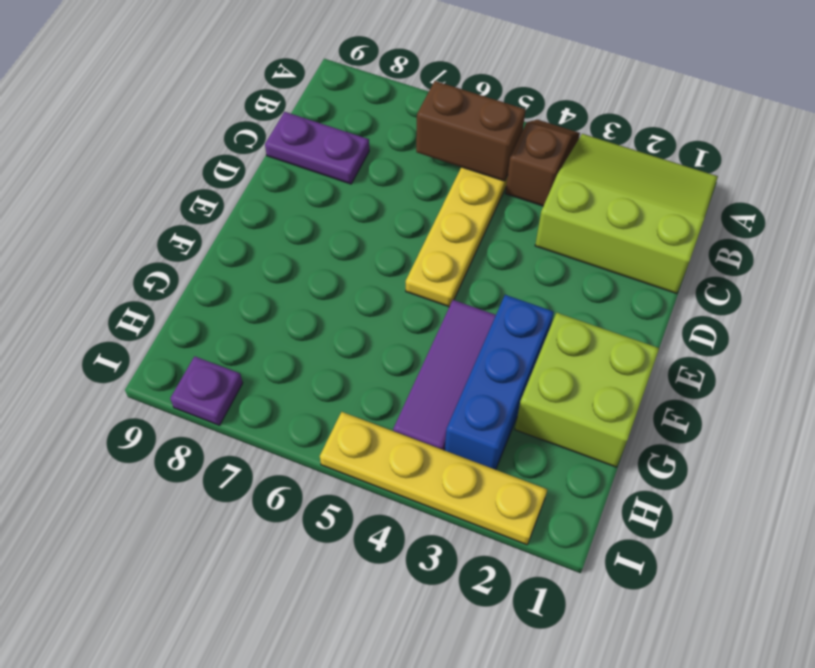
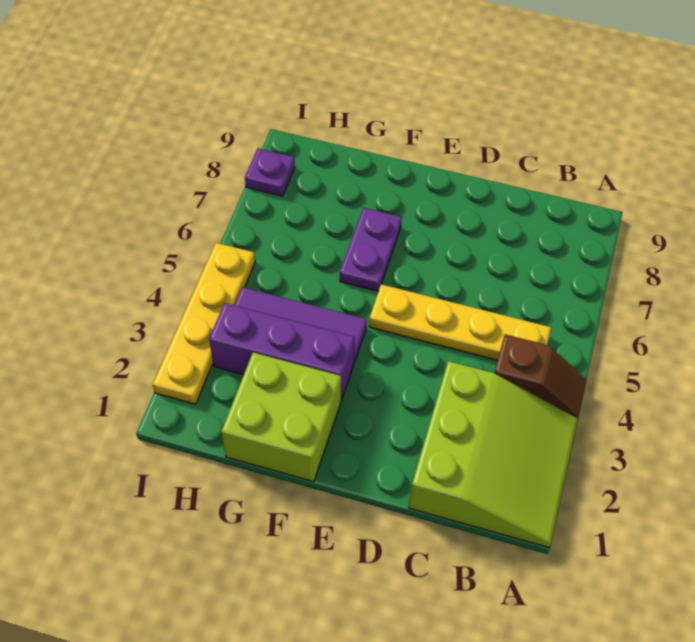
brown brick B5:B6 level 2 -> none
purple plate C8:C9 level 1 -> purple plate F6:F7 level 1
blue brick F3:H3 level 1 -> purple brick F3:H3 level 1

